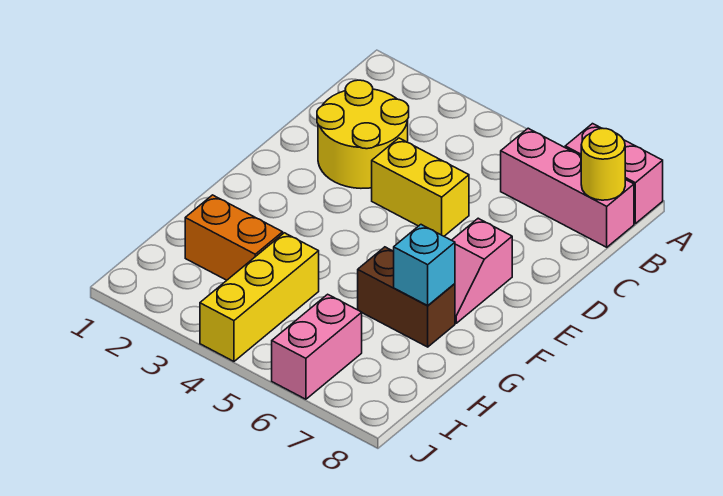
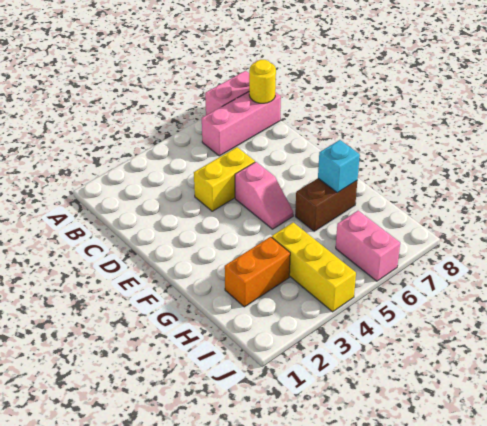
yellow round brick C2:D3 level 1 -> none
pink slope E7:F7 level 1 top E -> pink slope E5:F5 level 1 top E

